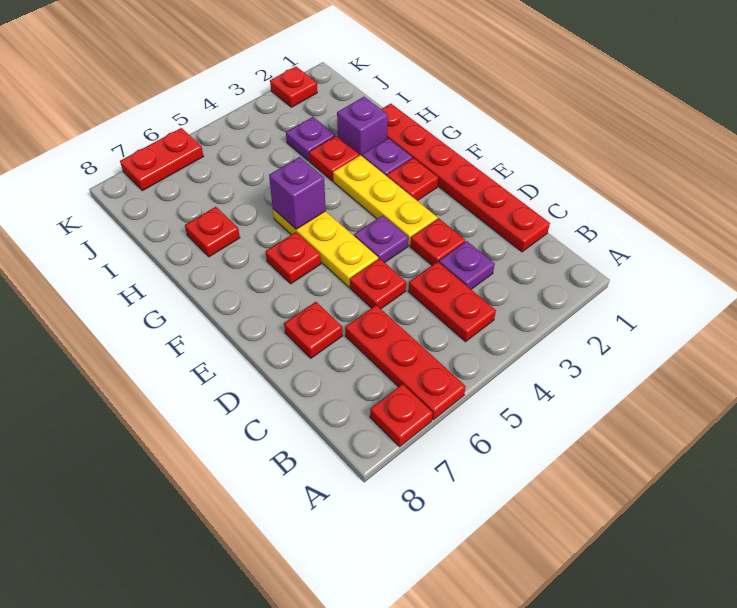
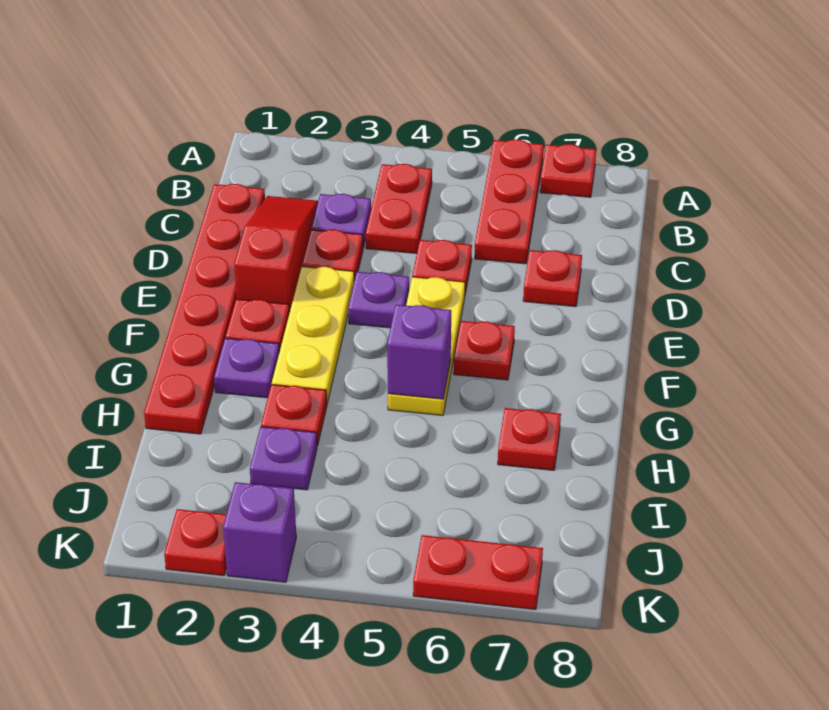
none -> red slope C2:E2 level 1 top E
purple brick H2 level 1 -> purple brick K3 level 1

